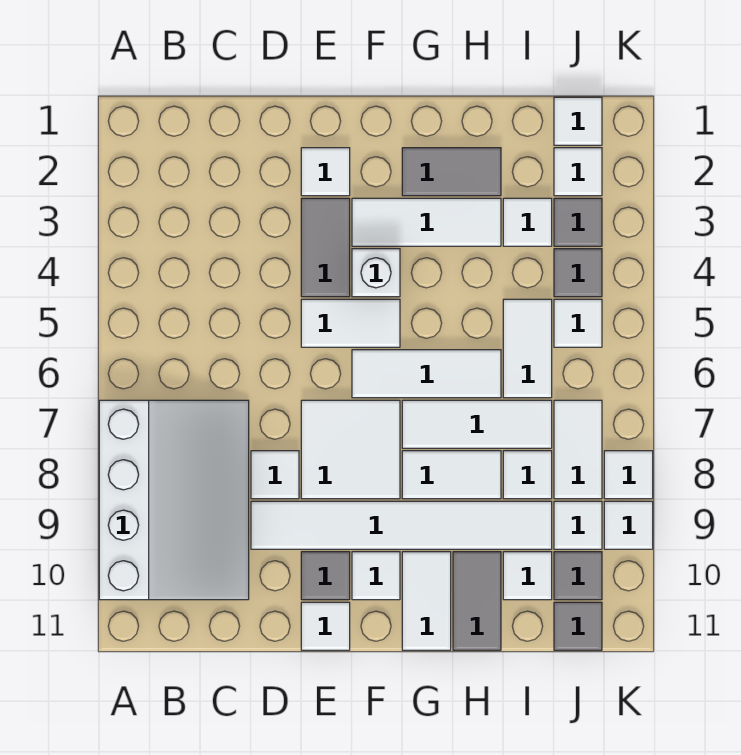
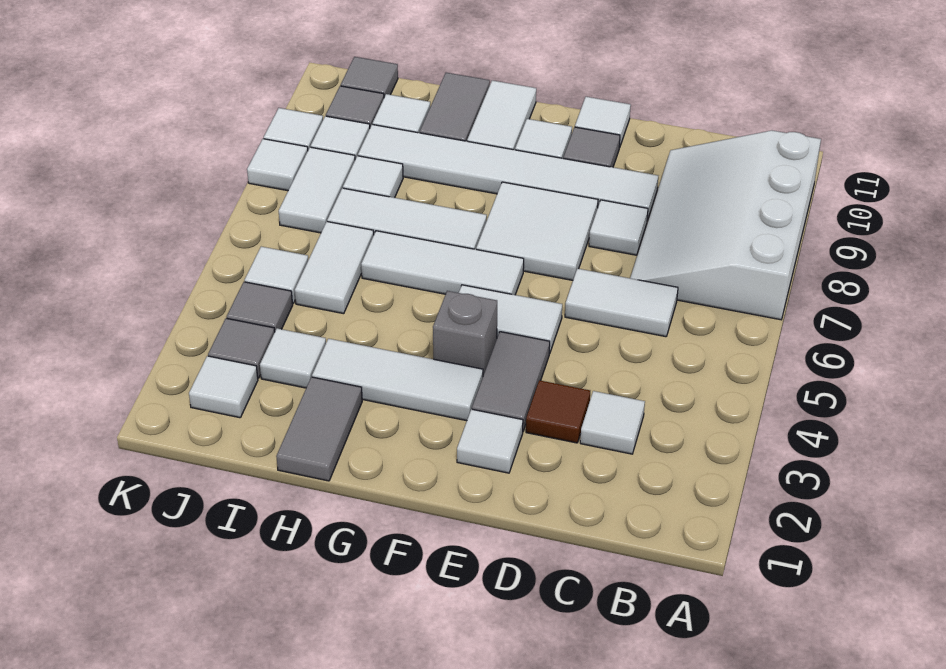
none -> brown tile D3 level 1
white brick F4 level 1 -> grey brick F4 level 1
grey tile G2:H2 level 1 -> grey tile H1:H2 level 1
white tile G8:H8 level 1 -> white tile C6:D6 level 1
white tile J1 level 1 -> white tile C3 level 1

